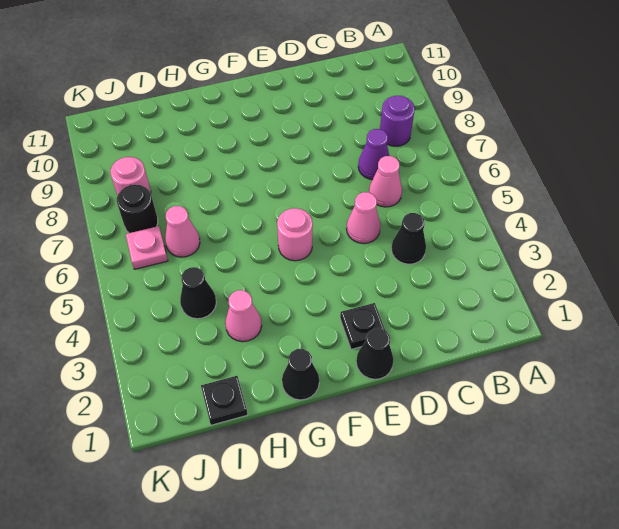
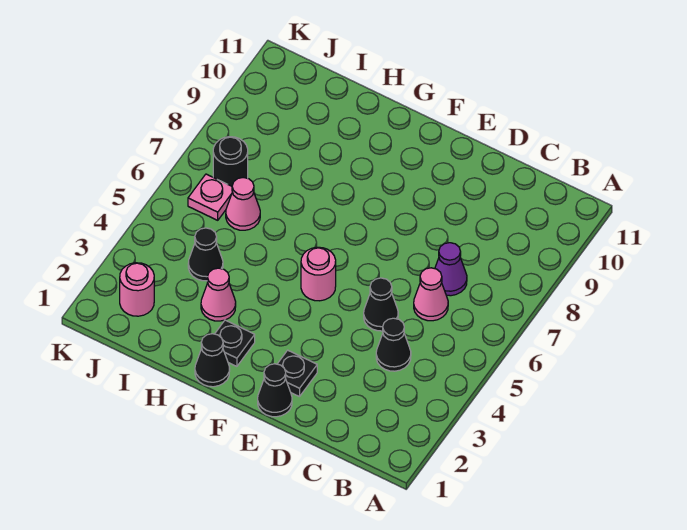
purple round brick B8 level 1 -> none
pink cone D5 level 1 -> black cone D5 level 1
black plate I1 level 1 -> black plate G2 level 1
pink round brick J8 level 1 -> pink round brick J2 level 1

